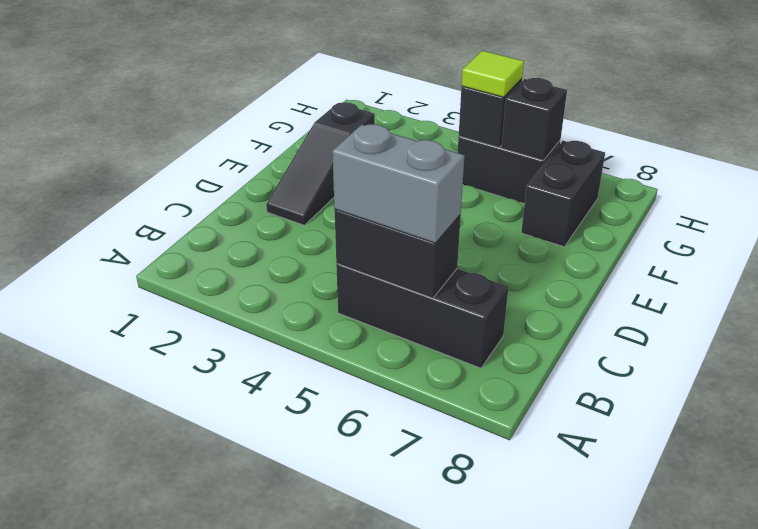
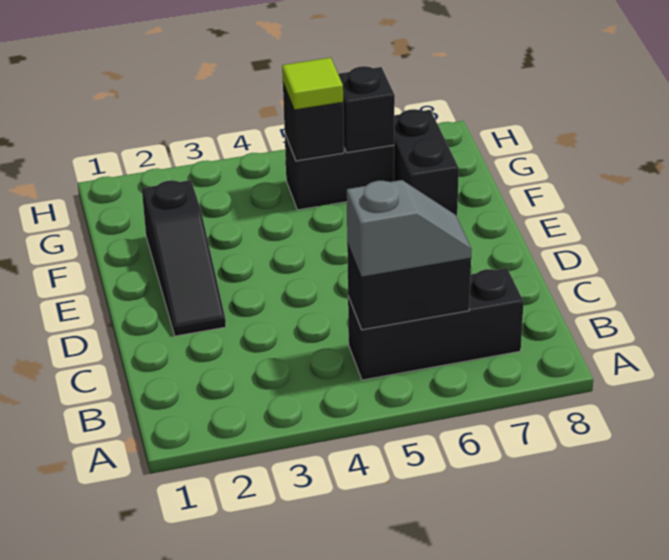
grey brick B5:B6 level 3 -> grey slope B5:B6 level 3 top 5

